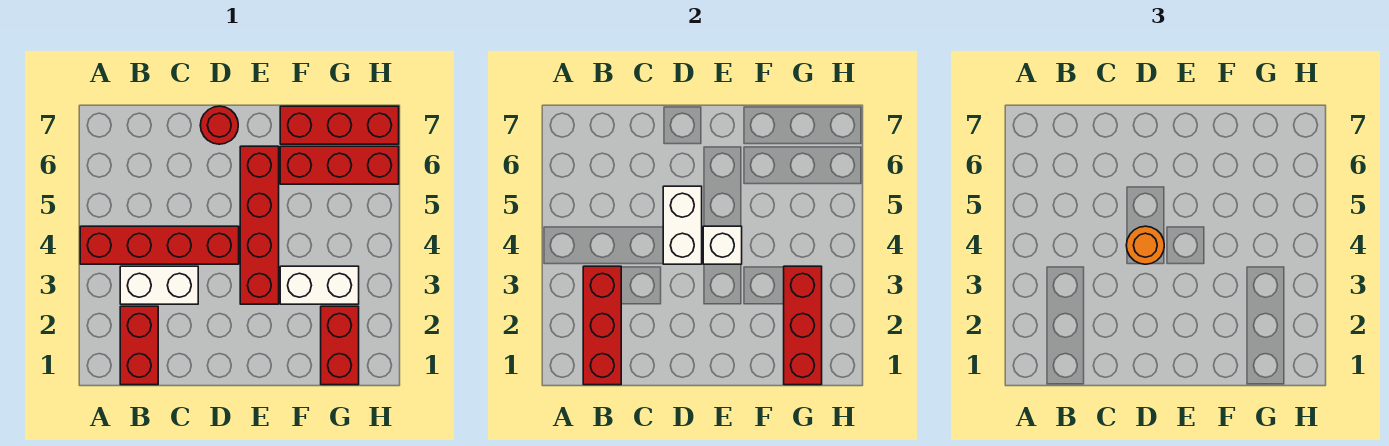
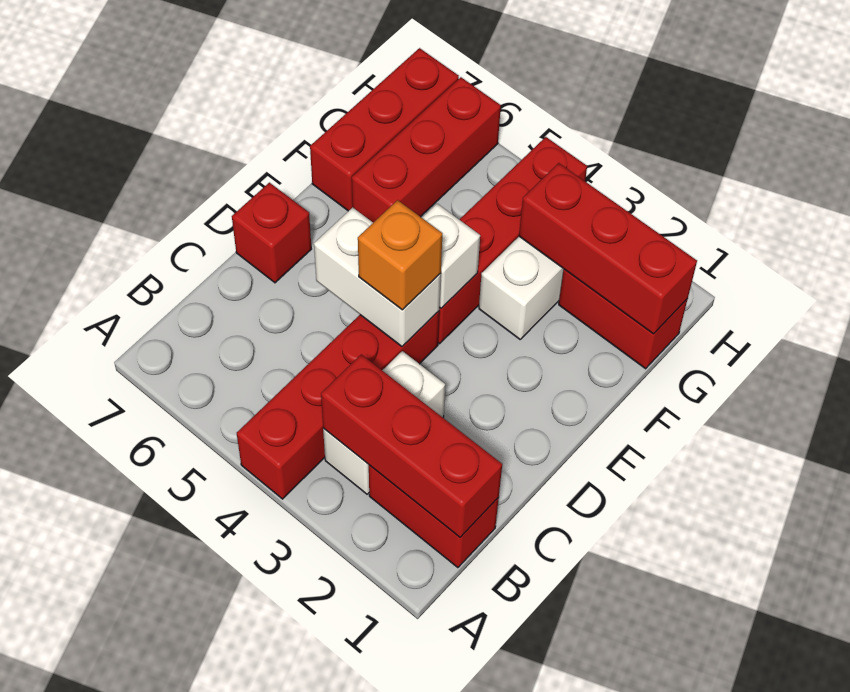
orange round brick D4 level 3 -> orange brick D4 level 3
red round brick D7 level 1 -> red brick D7 level 1
red brick E3:E6 level 1 -> red brick E4:H4 level 1

